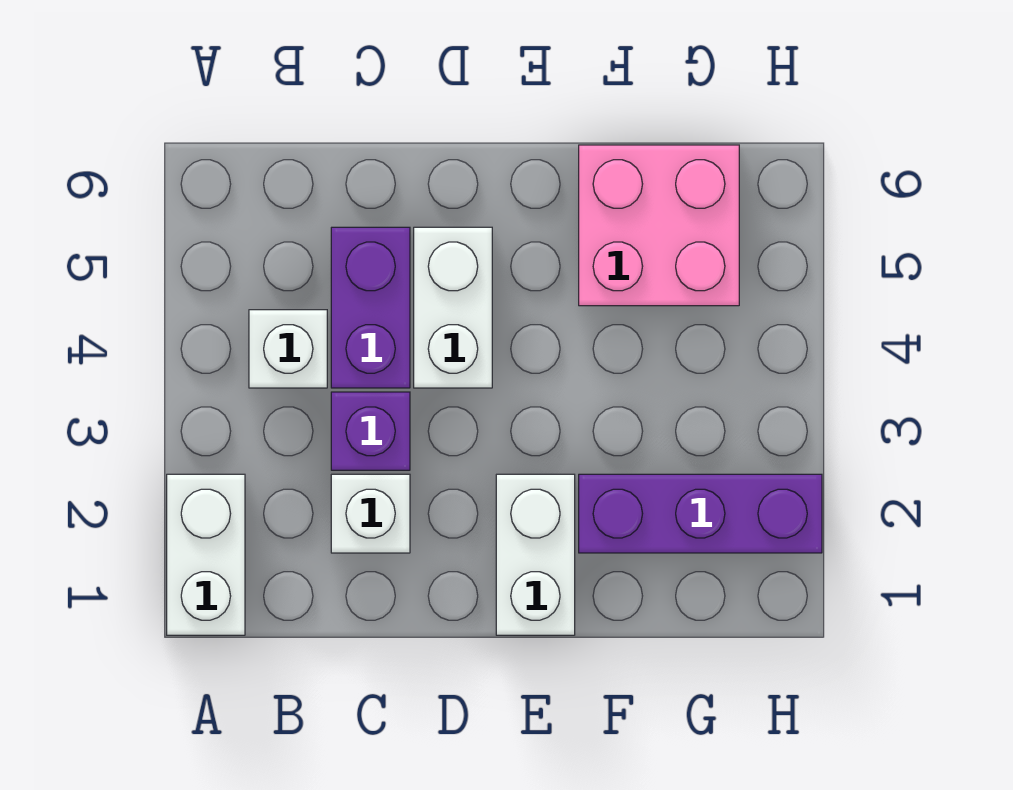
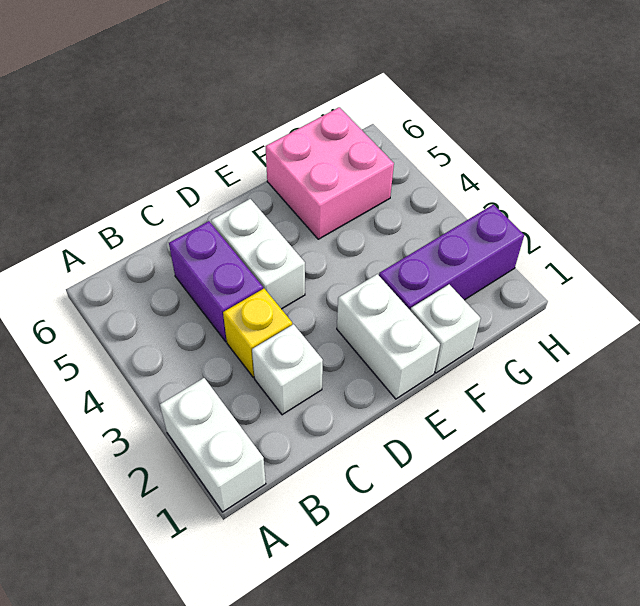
white brick B4 level 1 -> white brick F1 level 1
purple brick C3 level 1 -> yellow brick C3 level 1

